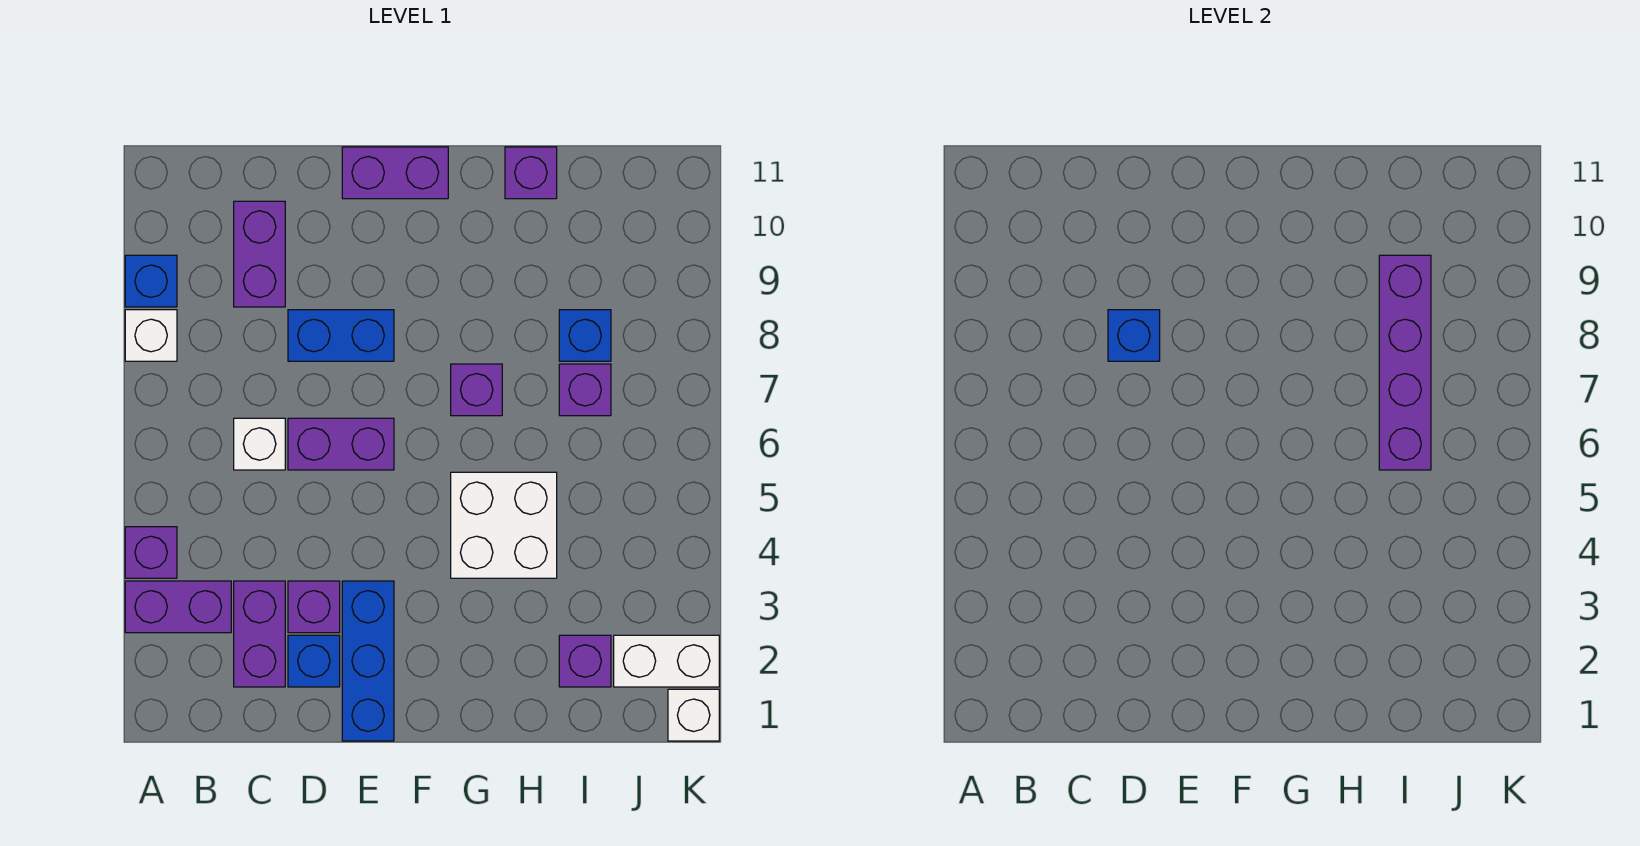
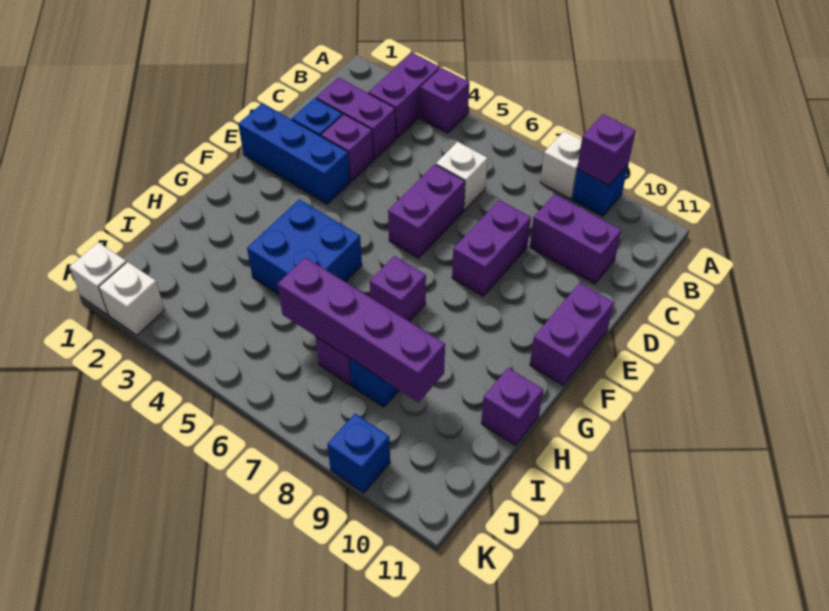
blue brick D8:E8 level 1 -> purple brick D8:E8 level 1
blue brick D8 level 2 -> blue brick K9 level 1
white brick G4:H5 level 1 -> blue brick G4:H5 level 1
purple brick I2 level 1 -> purple brick A9 level 2
white brick J2:K2 level 1 -> white brick K2 level 1

